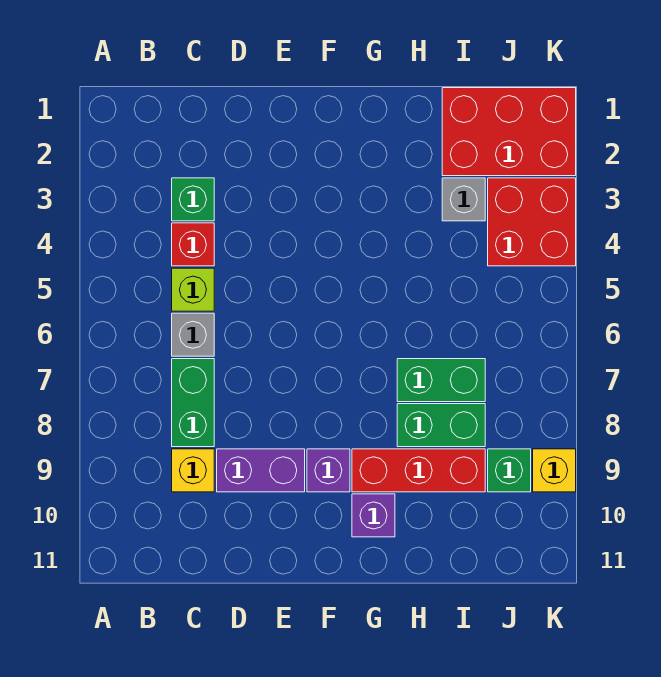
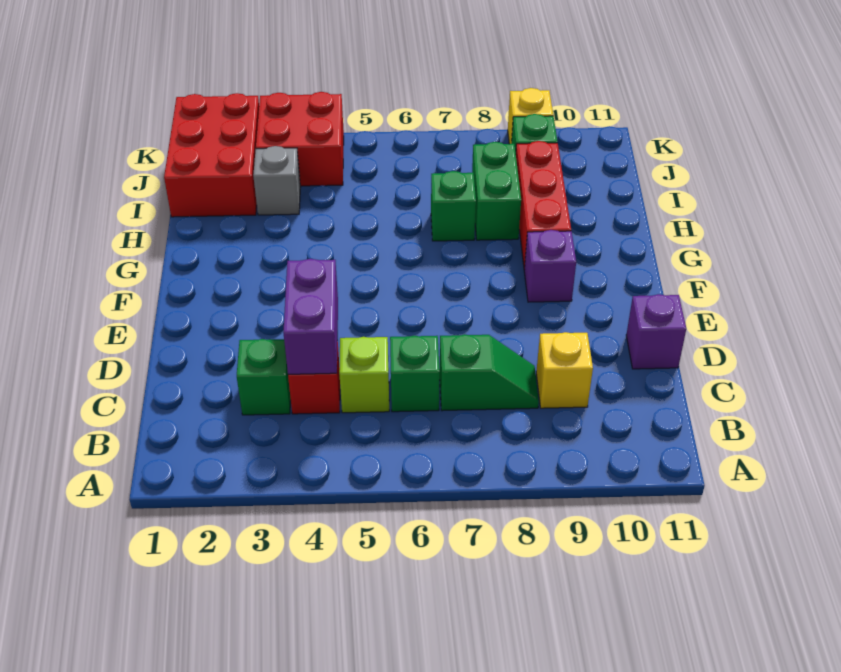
grey brick C6 level 1 -> green brick C6 level 1
green brick C7:C8 level 1 -> green slope C7:C8 level 1 top 7
purple brick D9:E9 level 1 -> purple brick C4:D4 level 2
purple brick G10 level 1 -> purple brick D11 level 1
green brick H7:I7 level 1 -> green brick H7 level 1

